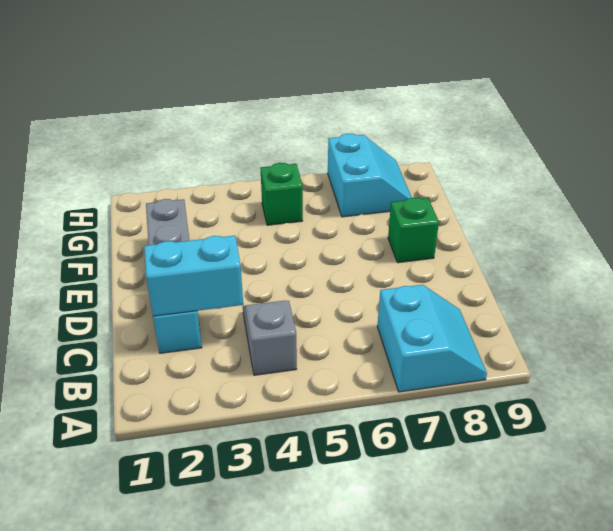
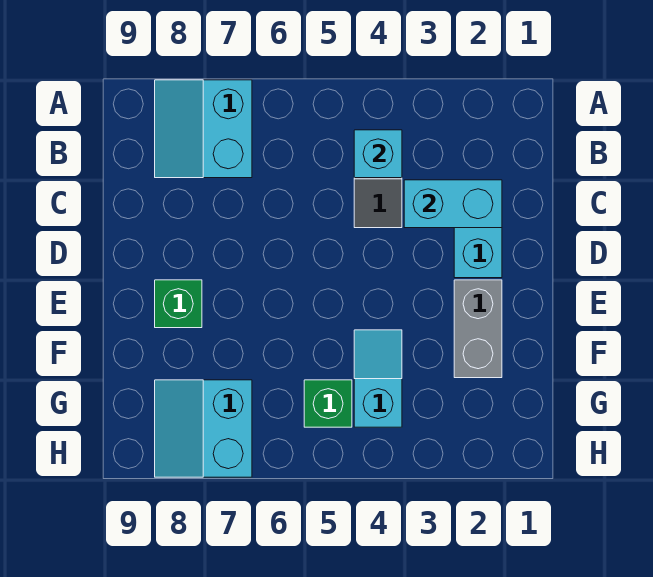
none -> cyan brick B4 level 2
none -> cyan slope F4:G4 level 1 top G

